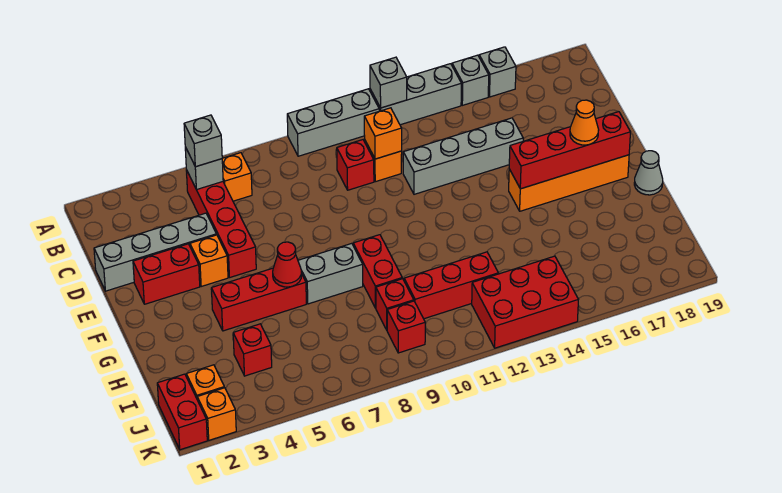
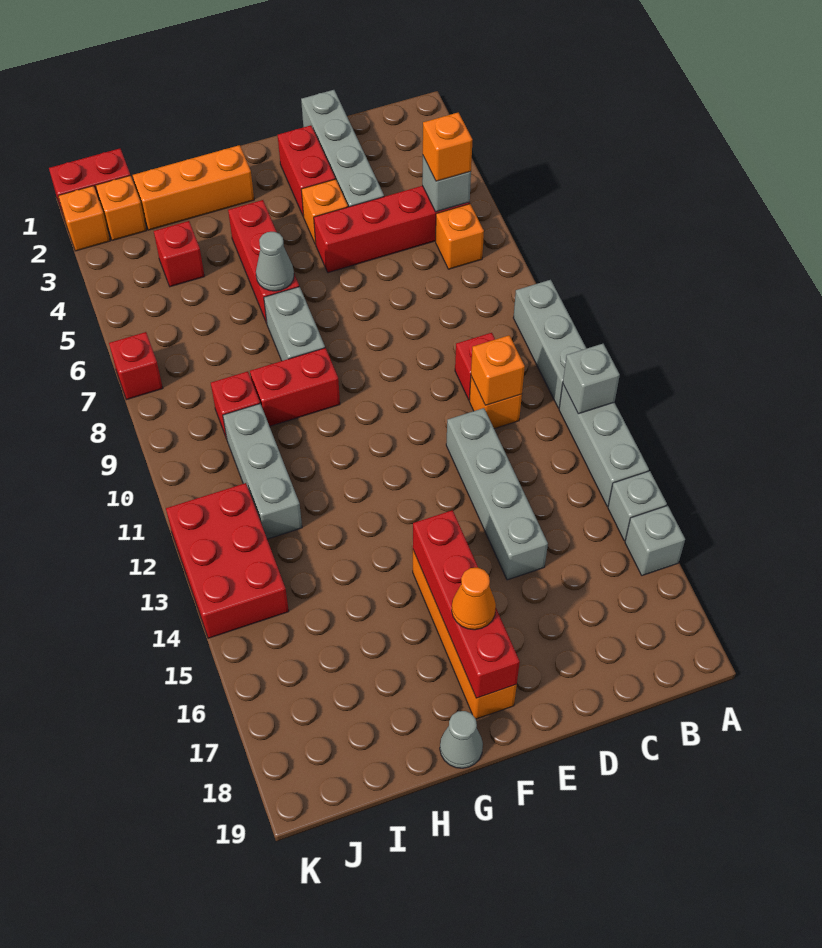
grey brick B5 level 3 -> orange brick B5 level 3
none -> orange brick G2:I2 level 1
red cone G6 level 2 -> grey cone G6 level 2
red brick I10:I12 level 1 -> grey brick I10:I12 level 1
red brick J9 level 1 -> red brick K7 level 1

